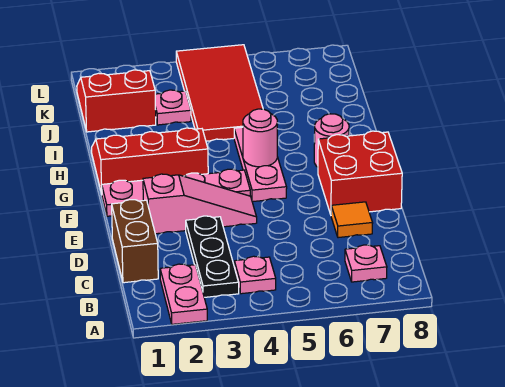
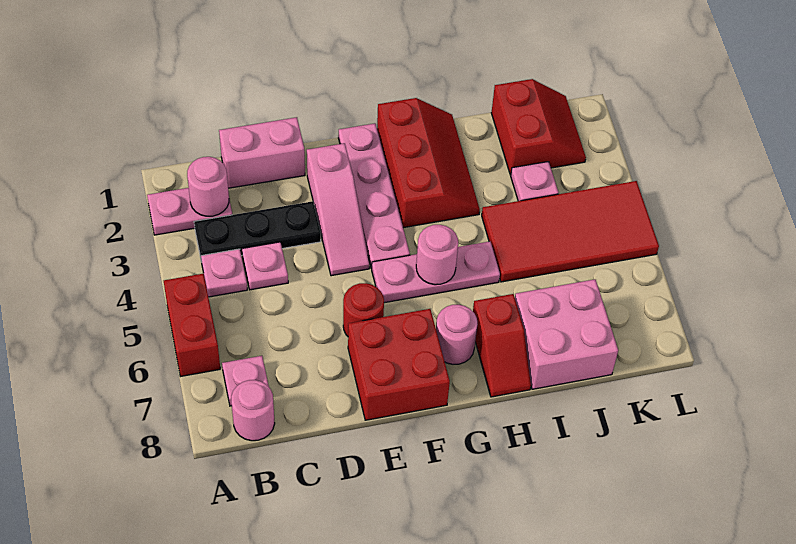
none -> red brick A5:A6 level 1
none -> pink round brick B2 level 2
none -> pink round brick B8 level 1
brown brick C1:D1 level 1 -> pink brick C1:D1 level 1
none -> pink plate C4 level 1
orange tile D7 level 1 -> none
none -> red round brick E6 level 1
none -> red slope H7:H8 level 1 top 7
none -> pink brick I7:J8 level 1

